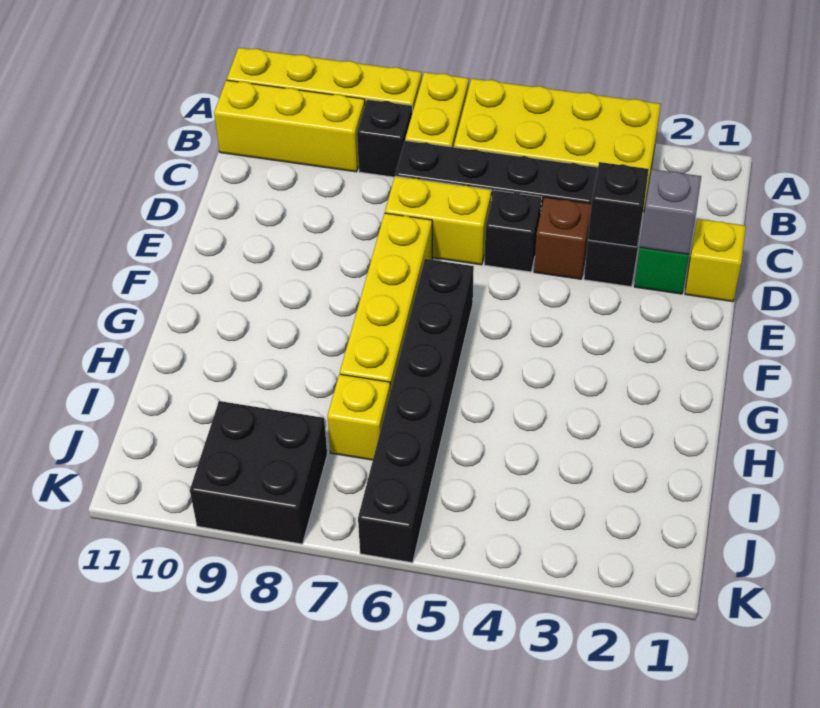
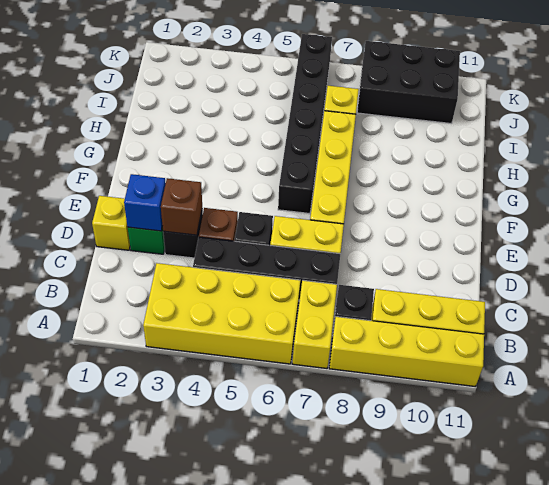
grey brick D2 level 2 -> blue brick D2 level 2
black brick D3 level 2 -> brown brick D3 level 2
black brick J8:K9 level 1 -> black brick J8:K10 level 1

